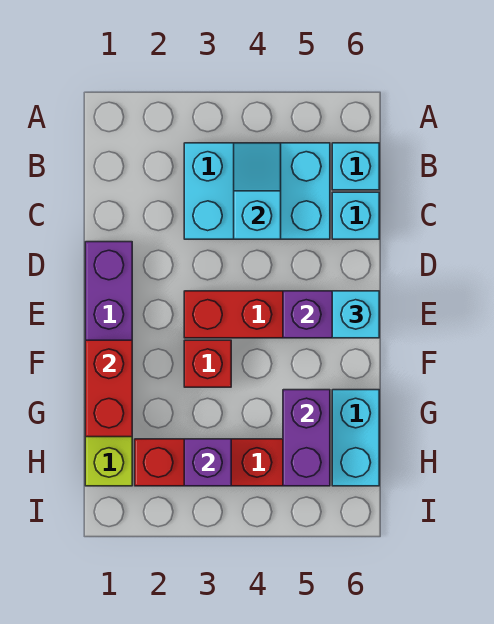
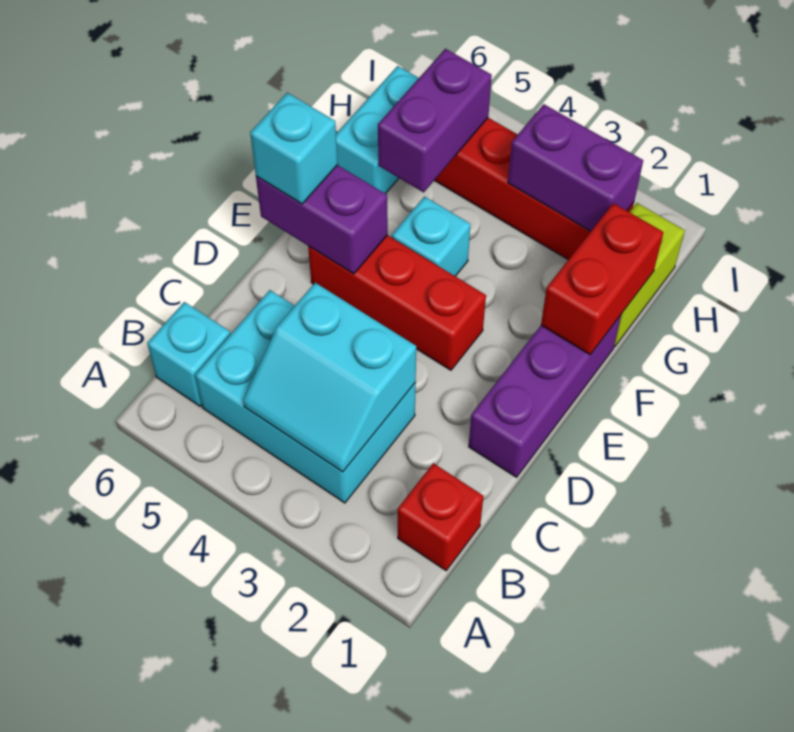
cyan slope B4:C4 level 2 top C -> cyan slope B3:C4 level 2 top C
cyan brick C6 level 1 -> cyan brick F4 level 1
red brick F3 level 1 -> red brick B1 level 1
purple brick H3 level 2 -> purple brick H2:H3 level 2

